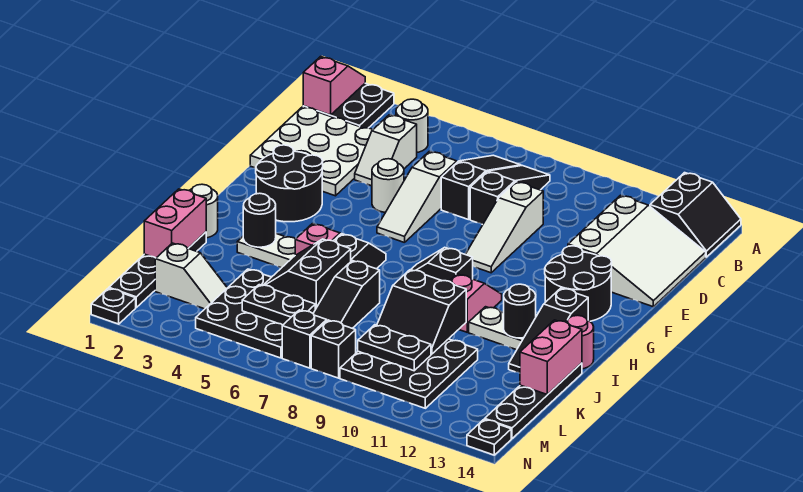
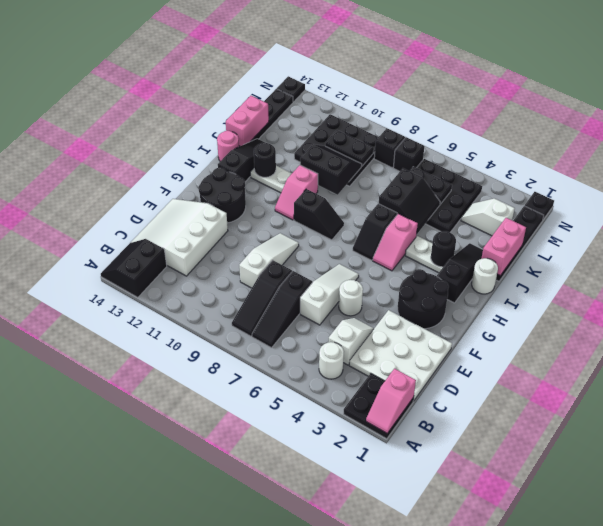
black slope J7:L7 level 1 top J -> black slope H2:J2 level 1 top H

